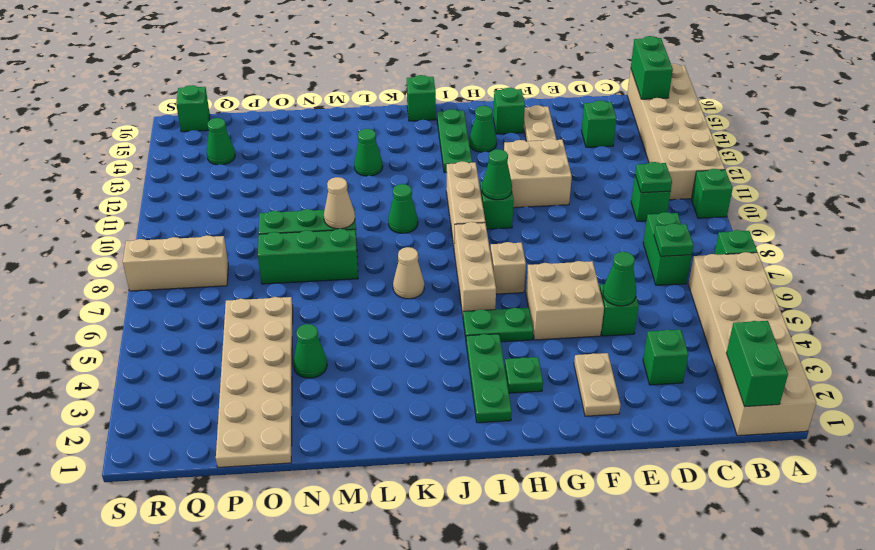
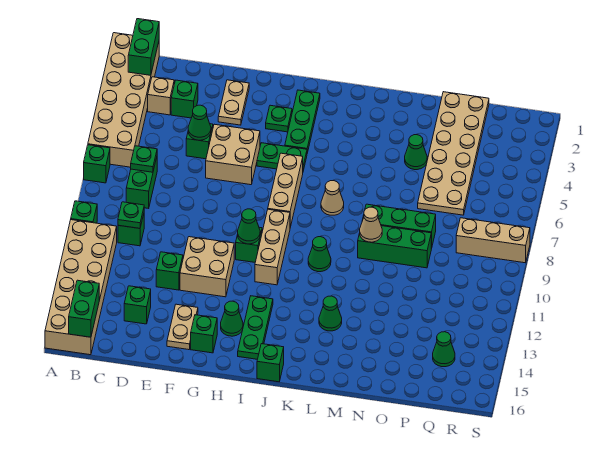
tan brick H7 level 1 -> tan brick C3 level 1
green brick R16 level 1 -> green brick E12 level 1

